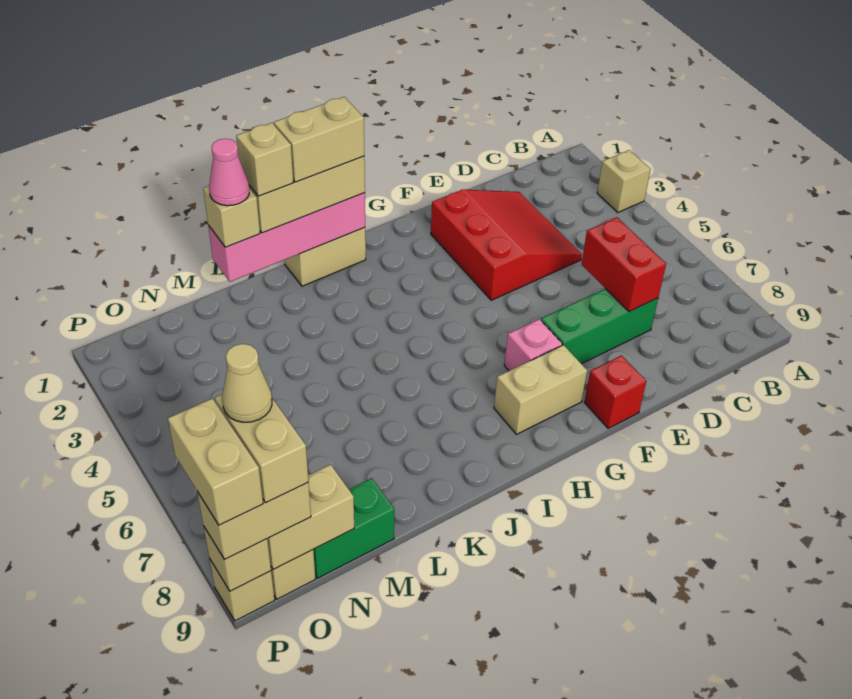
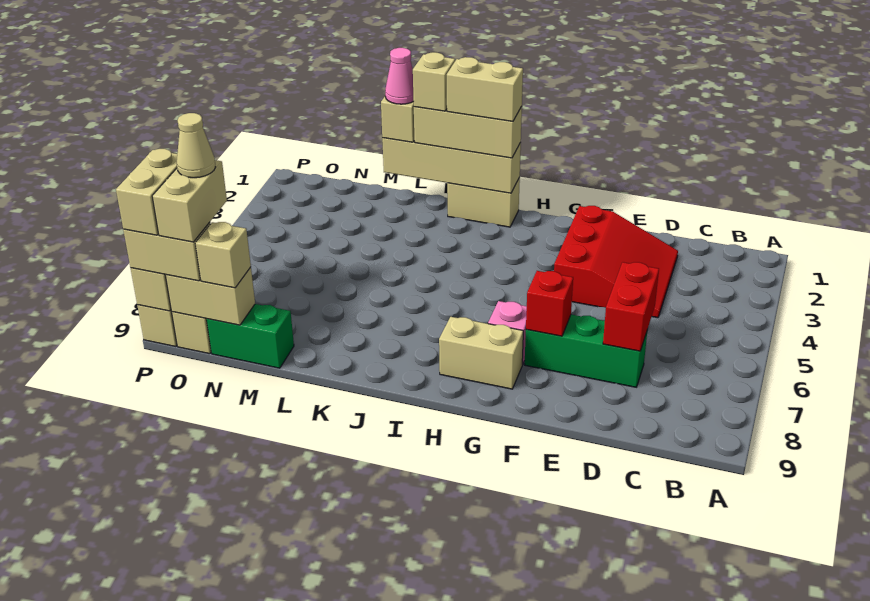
tan brick A3 level 1 -> tan brick N9 level 3
red brick F9 level 1 -> red brick F7 level 2
pink brick I1:L1 level 2 -> tan brick I1:L1 level 2

